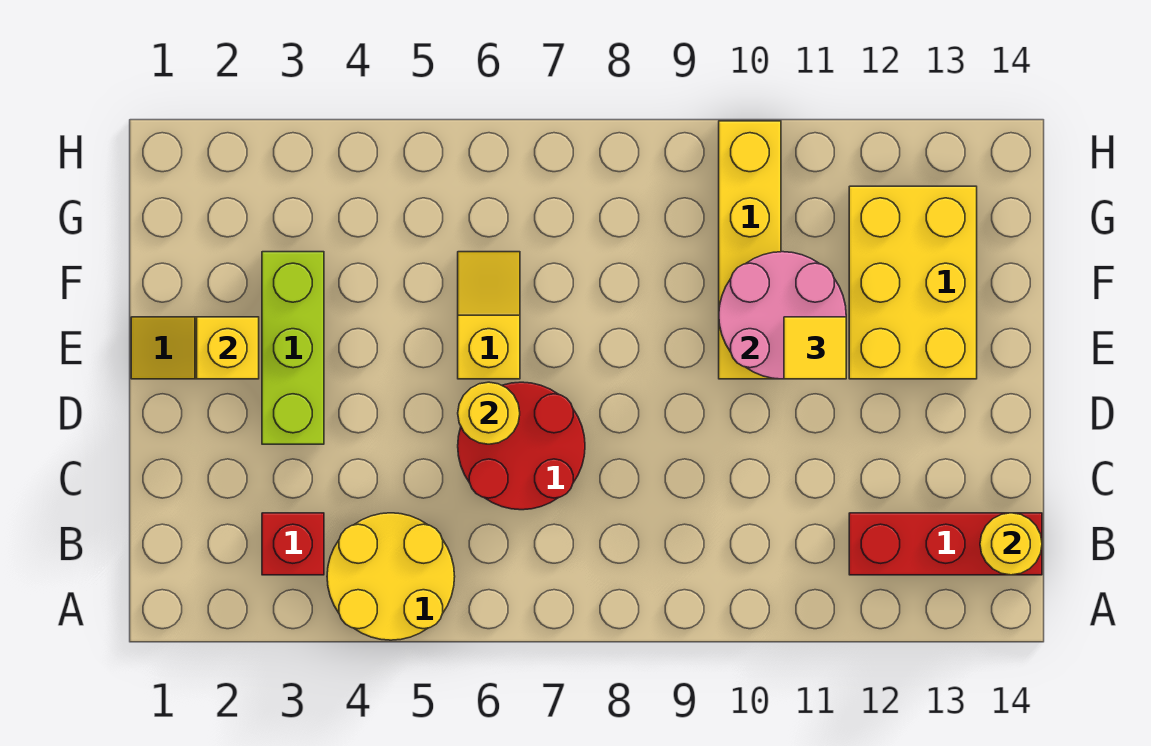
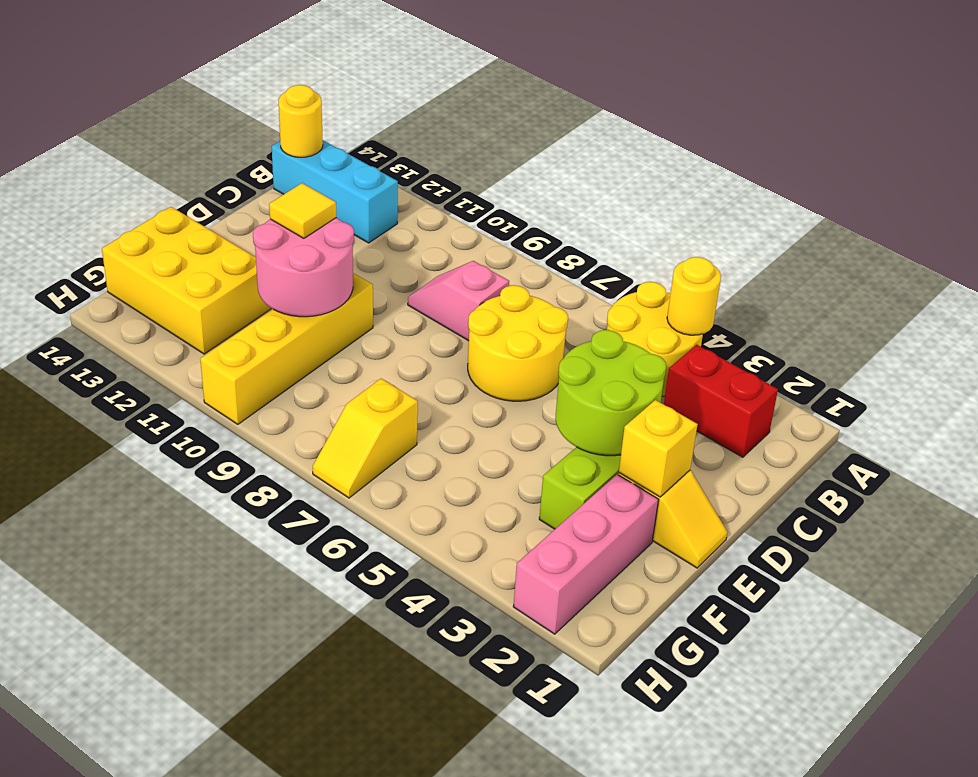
red brick B3 level 1 -> red brick B2:B3 level 1
red brick B12:B14 level 1 -> cyan brick B12:B14 level 1
red round brick C6:D7 level 1 -> yellow round brick C6:D7 level 1
none -> pink slope C8:C9 level 1 top 8
none -> lime round brick D3:E4 level 2
yellow round brick D6 level 2 -> yellow round brick A4 level 2
yellow slope E6:F6 level 1 top E -> yellow slope G7:H7 level 1 top G
yellow brick E12:G13 level 1 -> yellow brick F12:G14 level 1
none -> pink brick F2:H2 level 1

